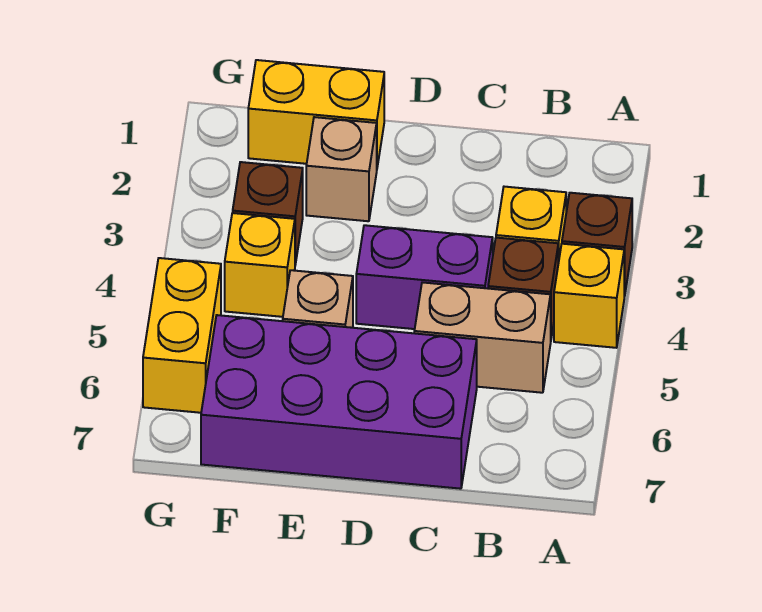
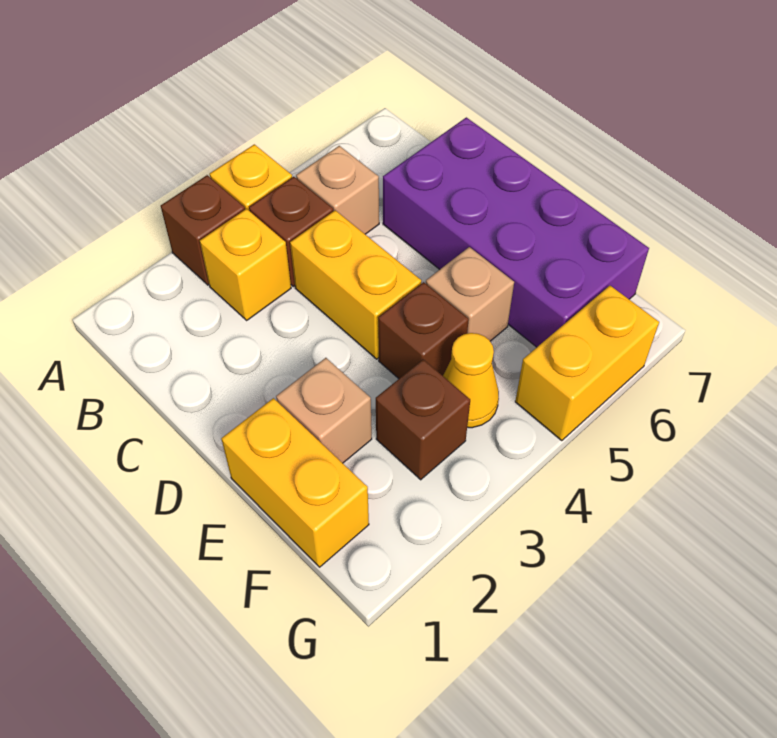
tan brick B5:C5 level 1 -> tan brick B5 level 1
purple brick C4:D4 level 1 -> yellow brick C4:D4 level 1
none -> brown brick E4 level 1
yellow brick F4 level 1 -> yellow cone F4 level 1

